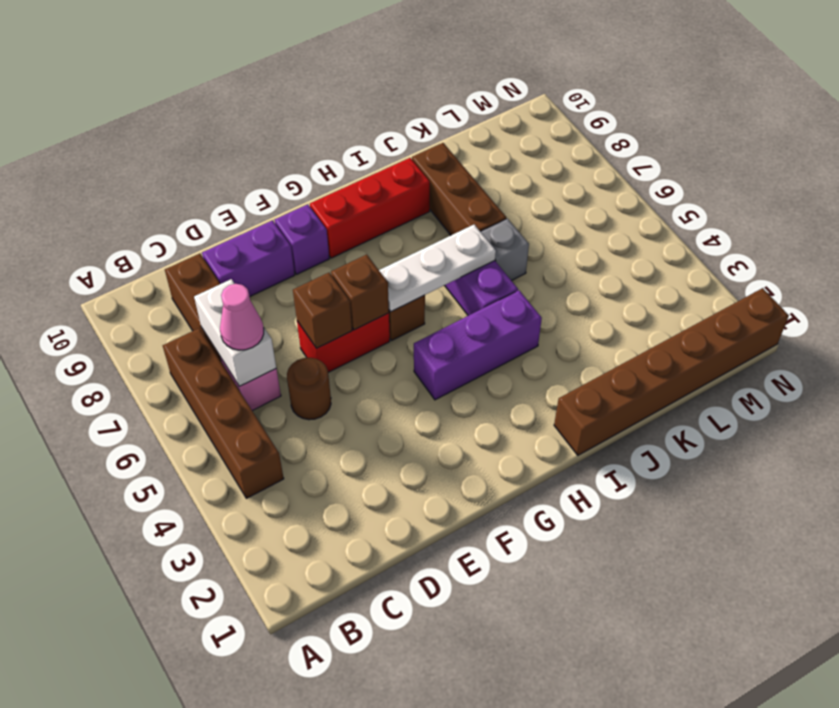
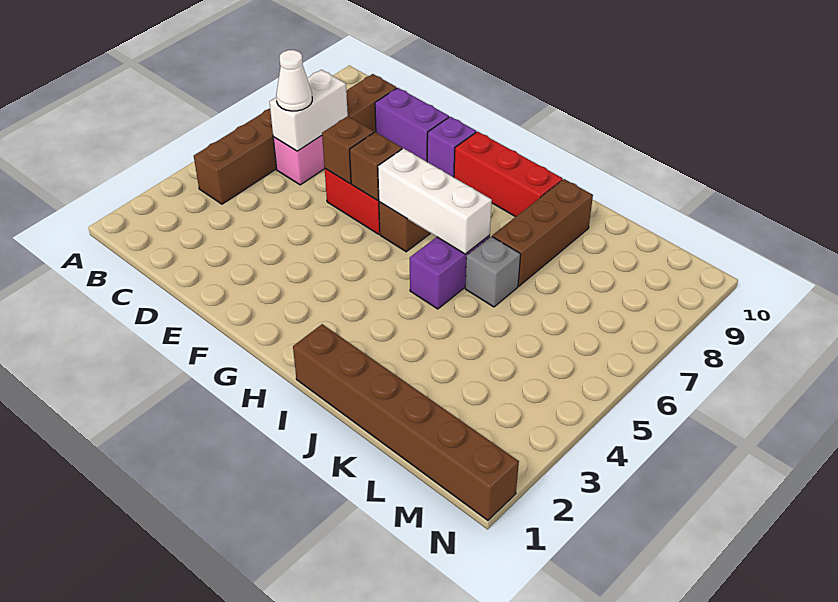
pink cone C6 level 3 -> white cone C6 level 3
brown round brick D5 level 1 -> none
purple brick G4:I4 level 1 -> none
white plate G6:I6 level 2 -> white brick G6:I6 level 2

